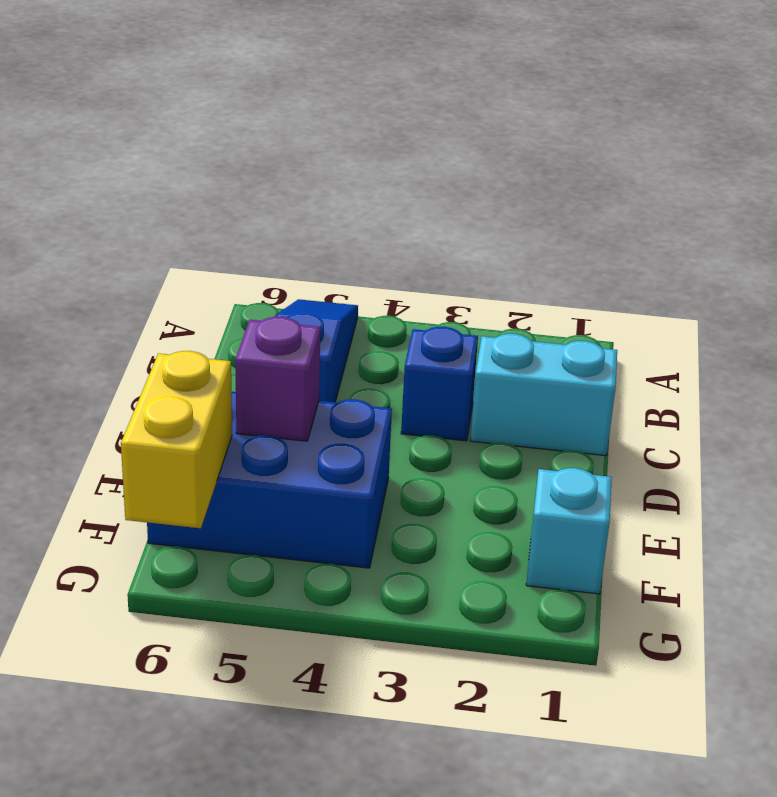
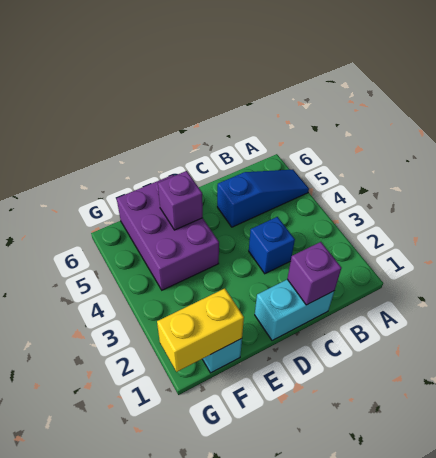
cyan brick C1:C2 level 1 -> cyan brick C1:D1 level 1
none -> purple brick C1 level 2
blue brick E4:F6 level 1 -> purple brick E4:F6 level 1
yellow brick F6:G6 level 2 -> yellow brick F1:G1 level 2

